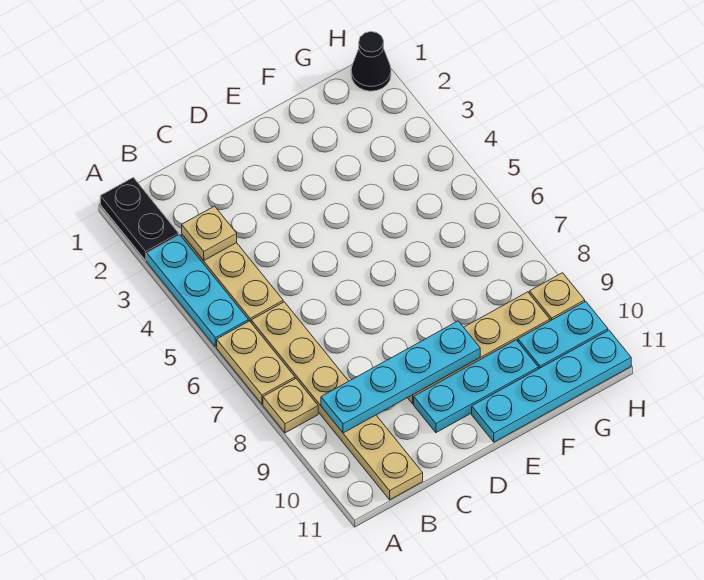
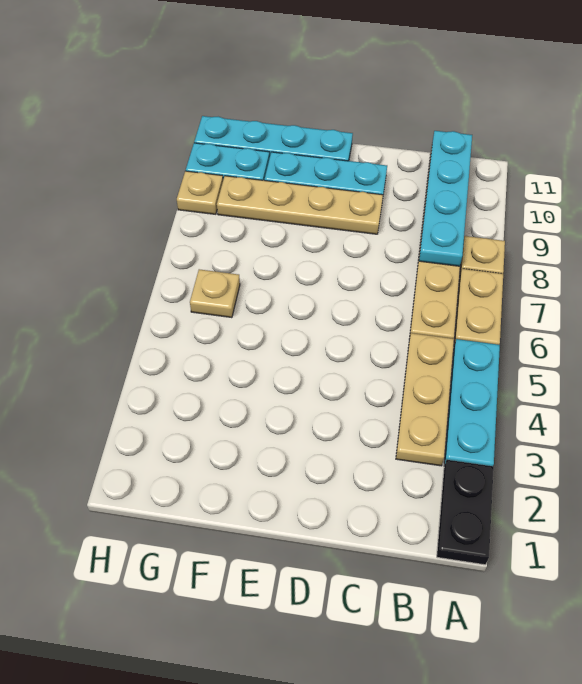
tan plate B3 level 2 -> tan plate G6 level 1
cyan plate B9:E9 level 2 -> cyan plate B8:B11 level 2
black cone H1 level 1 -> none

